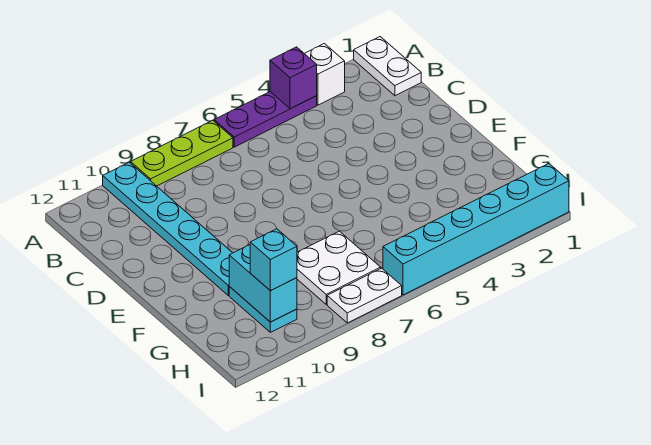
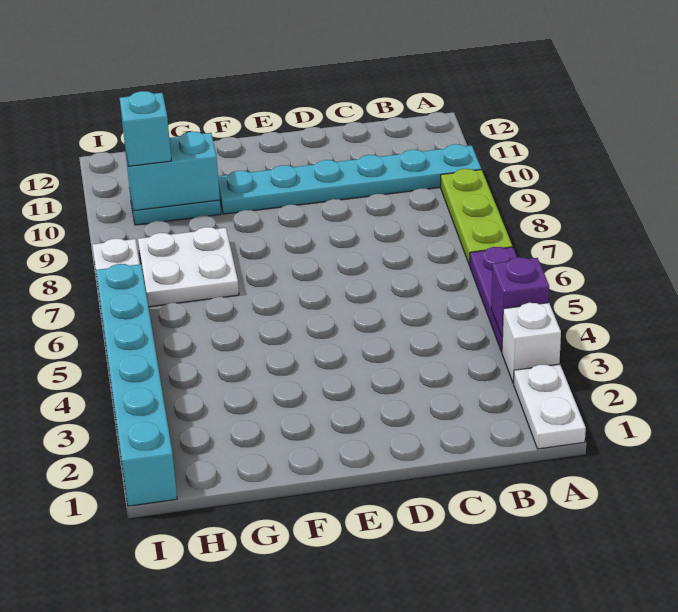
white plate A1:B1 level 1 -> white plate A1:A2 level 1

